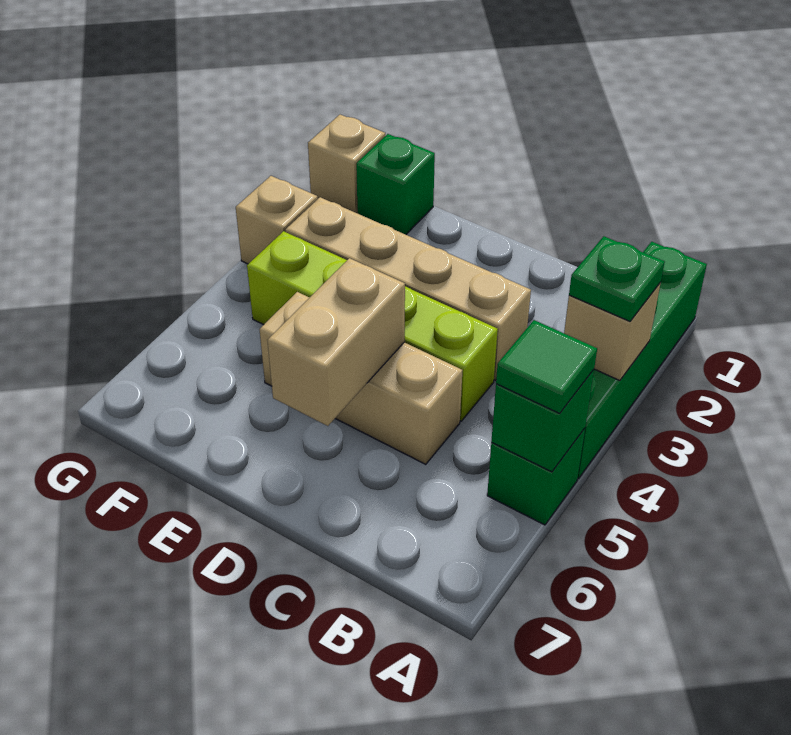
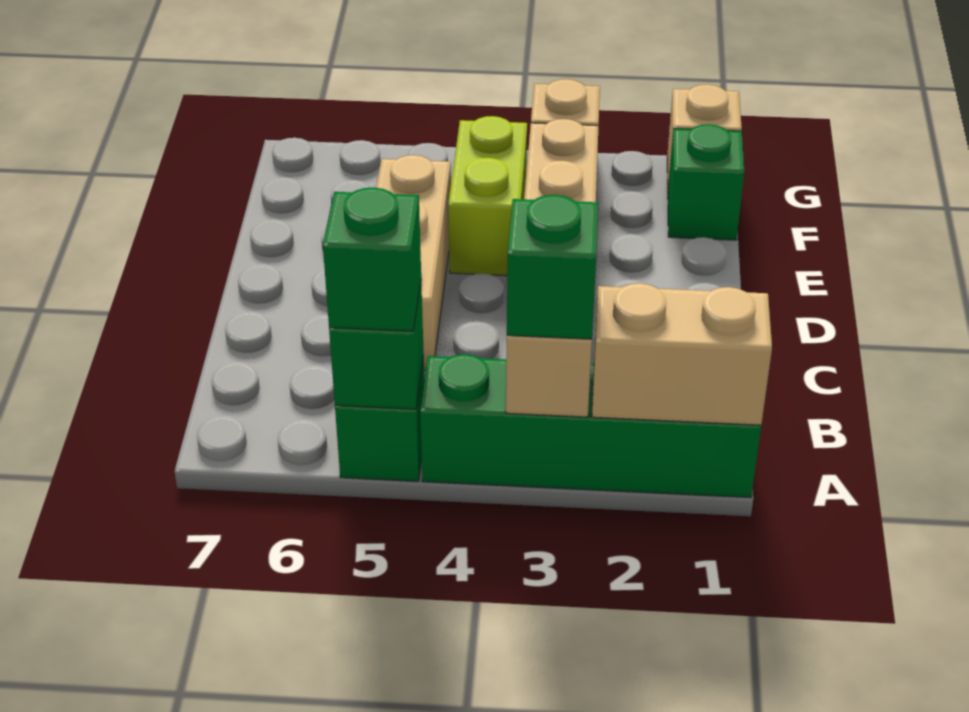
green plate A3 level 3 -> green brick A3 level 3
green tile A5 level 3 -> green brick A5 level 3
lime brick C4:F4 level 1 -> lime brick E4:F4 level 1
tan brick D5:D6 level 2 -> tan brick A1:A2 level 2

